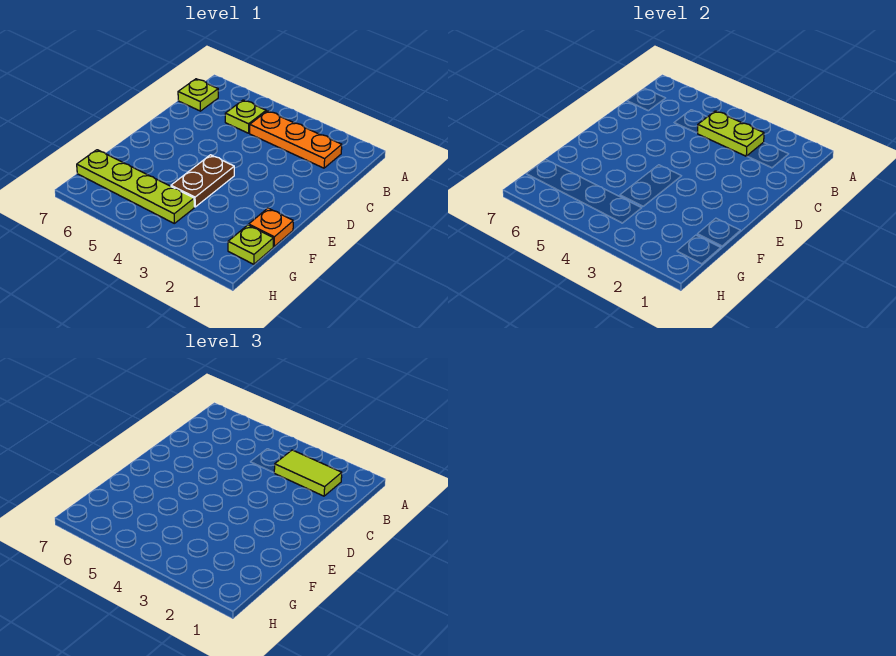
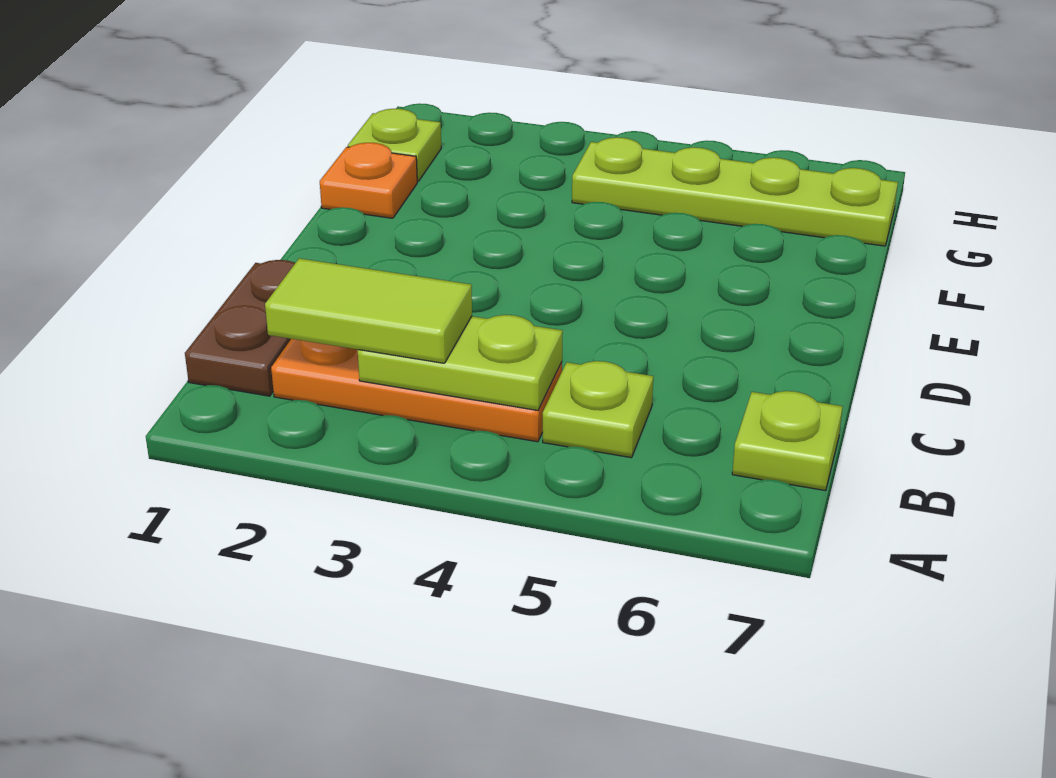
brown plate E4:F4 level 1 -> brown plate B1:C1 level 1

